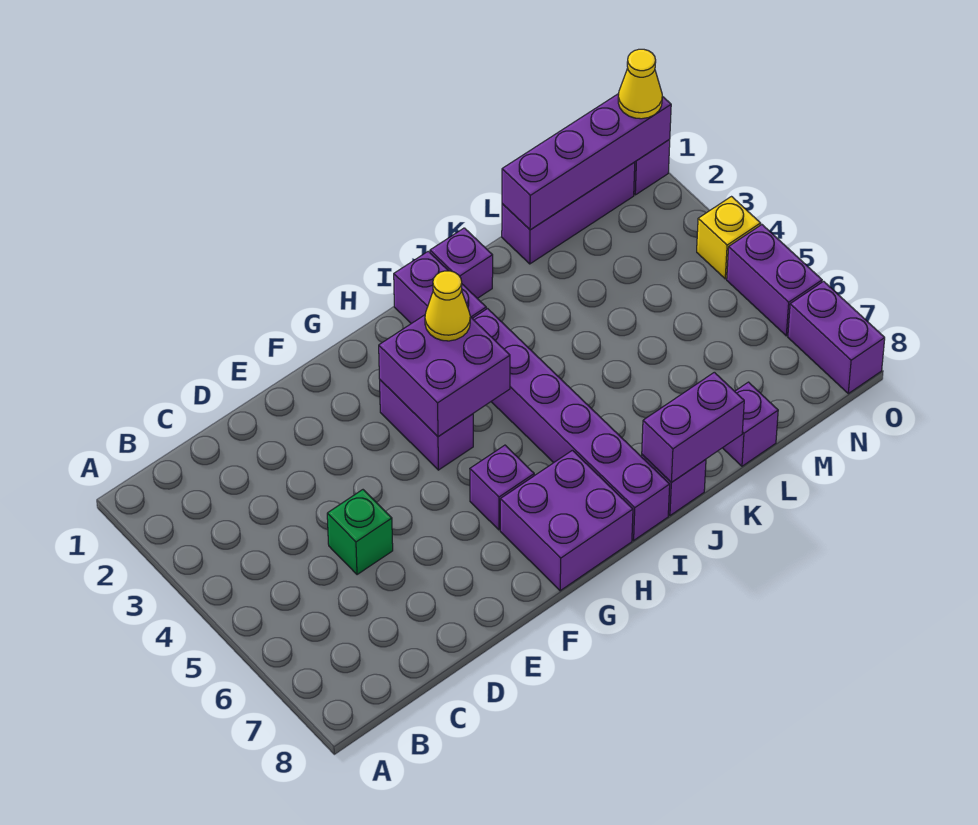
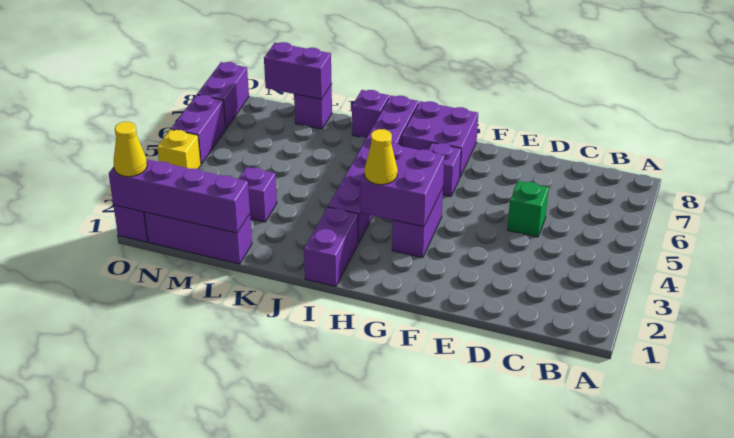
purple brick J1 level 1 -> purple brick L3 level 1
purple brick J8:K8 level 2 -> purple brick L8:M8 level 2

